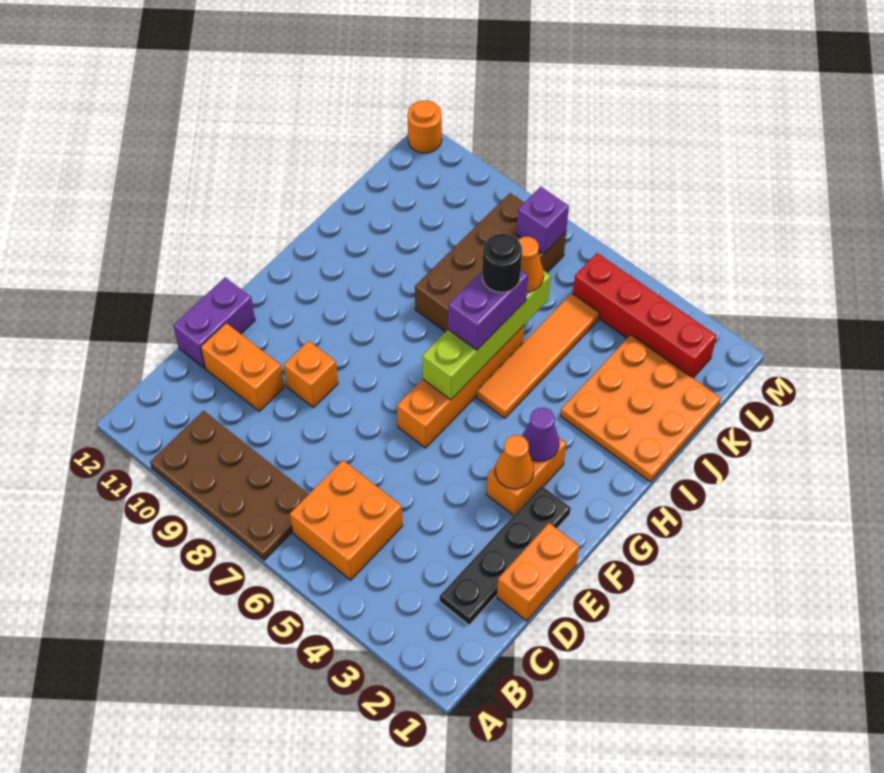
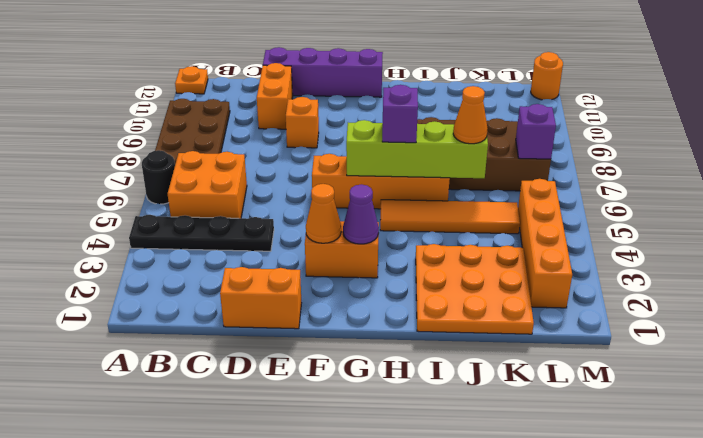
none -> orange plate A12 level 1
black plate C2:F2 level 1 -> black plate A4:D4 level 1
purple brick D12:E12 level 1 -> purple brick D12:G12 level 1
purple brick H6:I6 level 3 -> purple brick H6 level 3
black round brick I6 level 4 -> black round brick A6 level 1
red brick L2:L5 level 1 -> orange brick L2:L5 level 1

